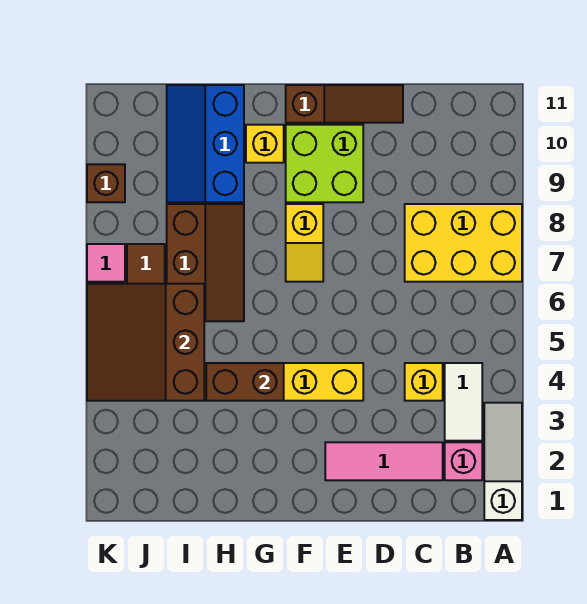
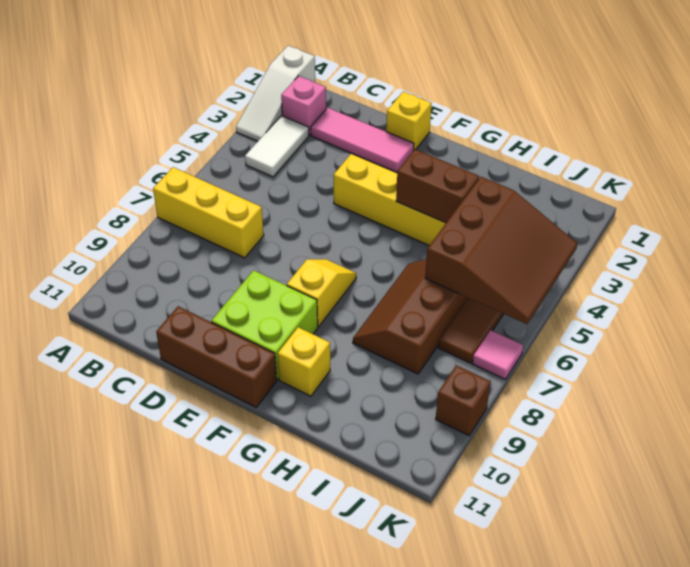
yellow brick A7:C8 level 1 -> yellow brick A7:C7 level 1
yellow brick C4 level 1 -> yellow brick E1 level 1
brown slope D11:F11 level 1 top F -> brown brick D11:F11 level 1
blue slope H9:I11 level 1 top H -> none

